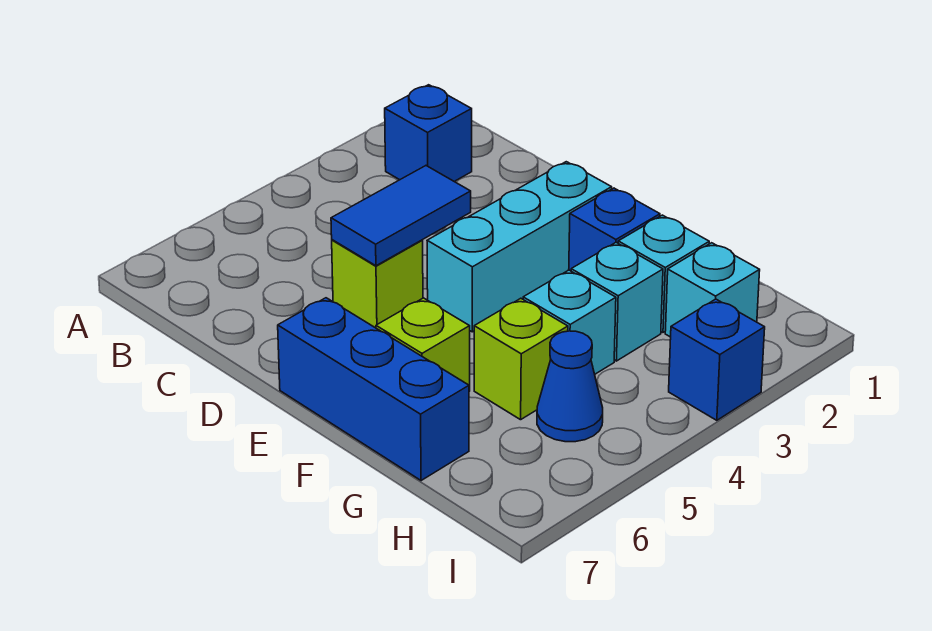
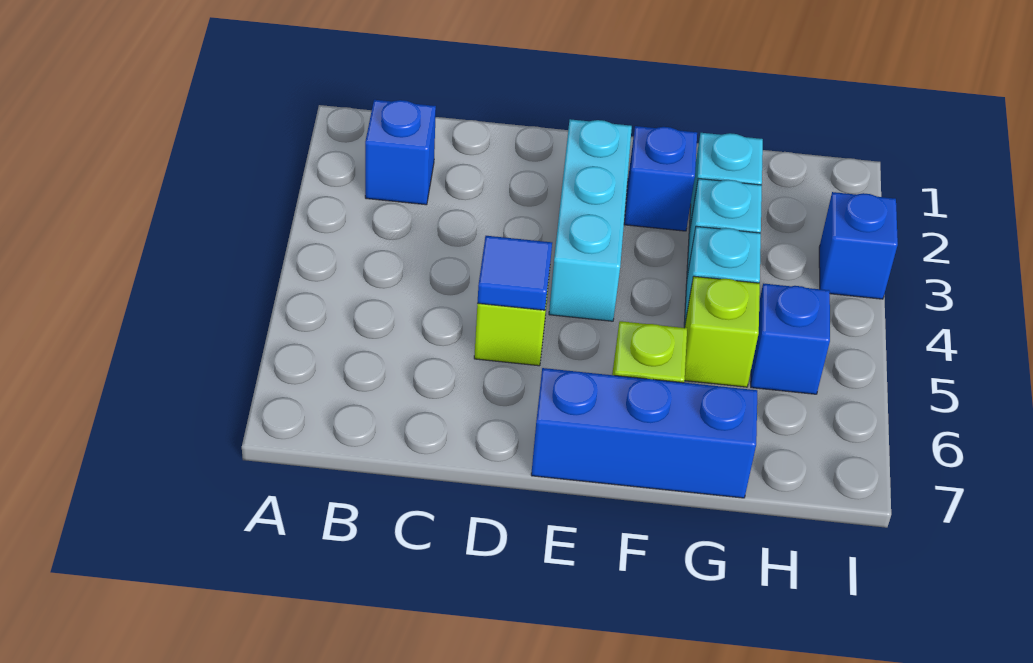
blue tile D4:D5 level 2 -> blue tile D5 level 2
cyan brick H2 level 1 -> none
blue cone H5 level 1 -> blue brick H5 level 1

